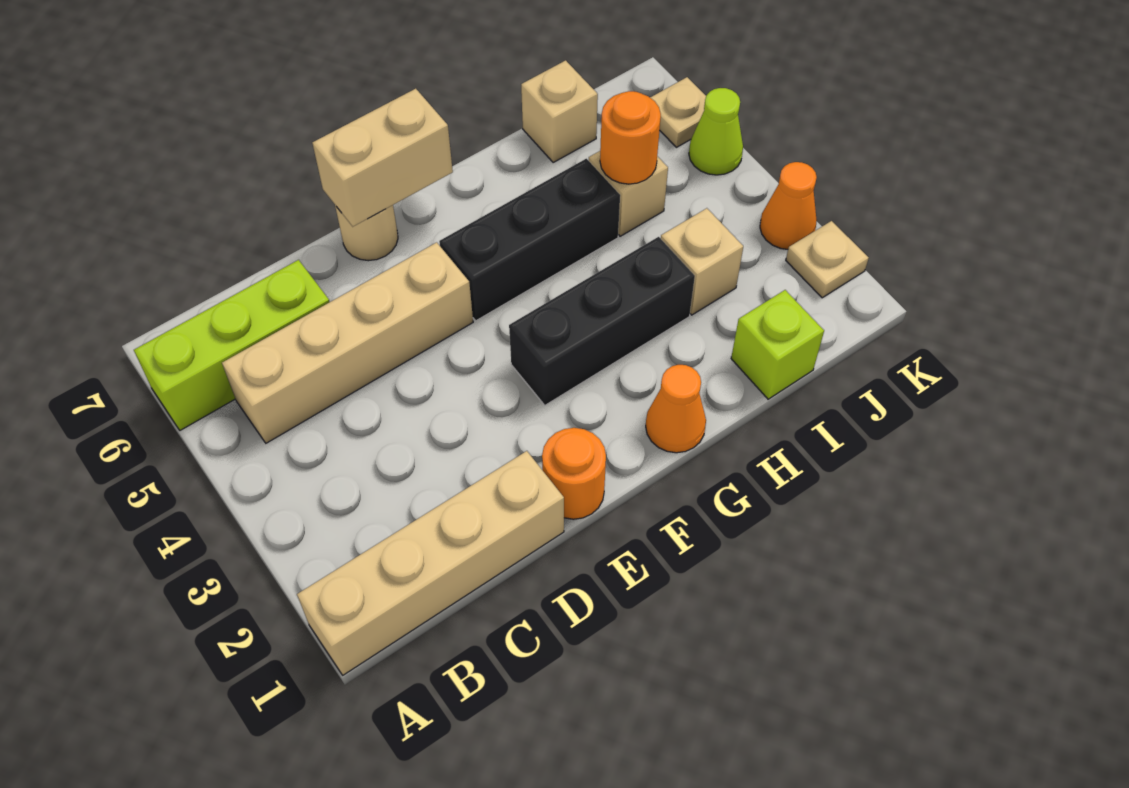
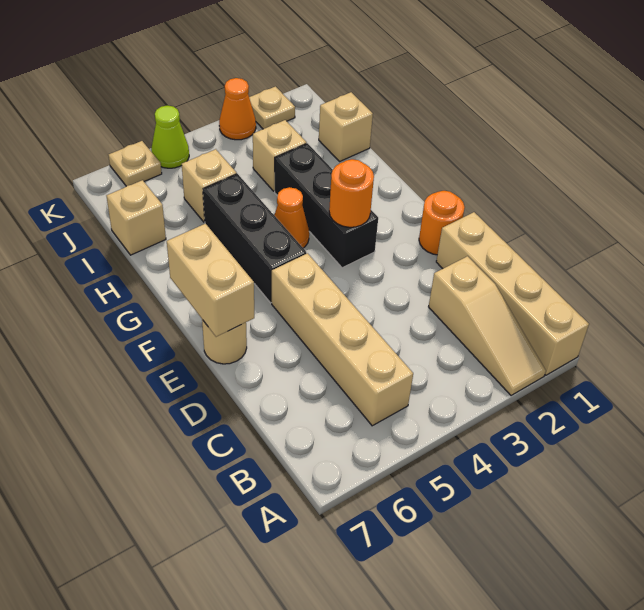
none -> tan slope A2:C2 level 1 top C
lime brick A6:C6 level 1 -> none
orange cone G1 level 1 -> orange cone G4 level 1
lime brick I1 level 1 -> tan brick I1 level 1
orange round brick I5 level 2 -> orange round brick F3 level 2

